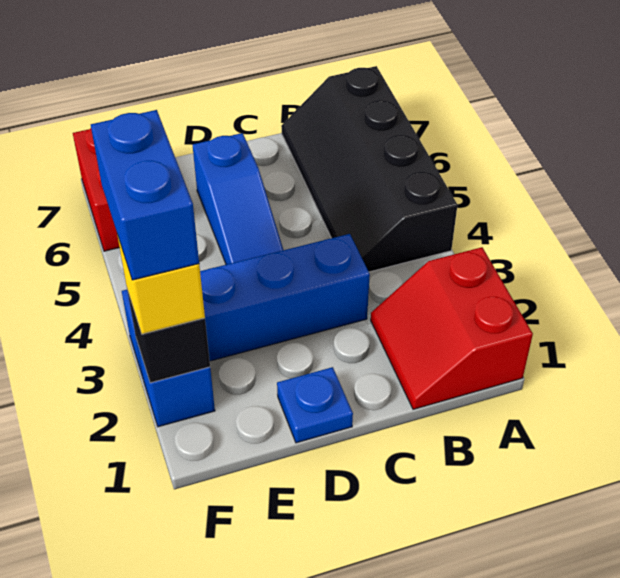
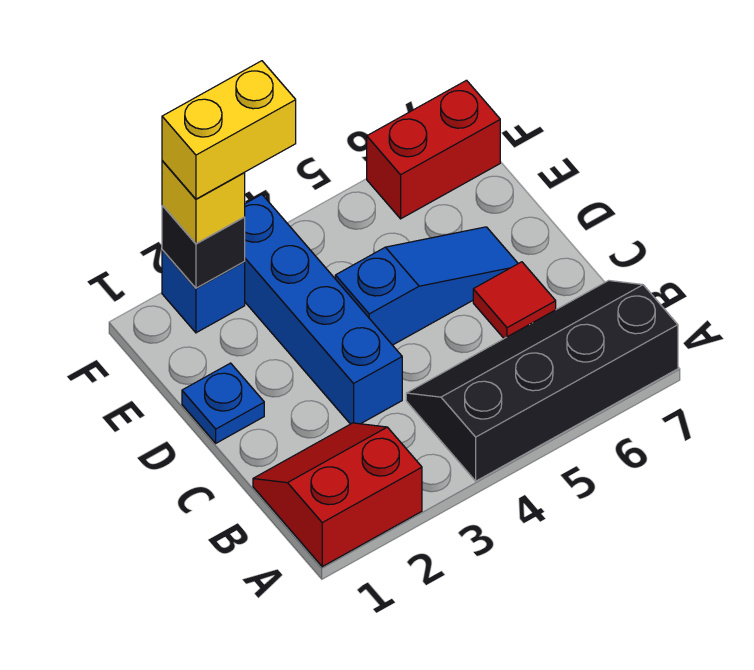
none -> red tile C6 level 1
blue slope D4:D6 level 1 top 6 -> blue slope D4:D6 level 1 top 4
blue brick F2:F3 level 4 -> yellow brick F2:F3 level 4

